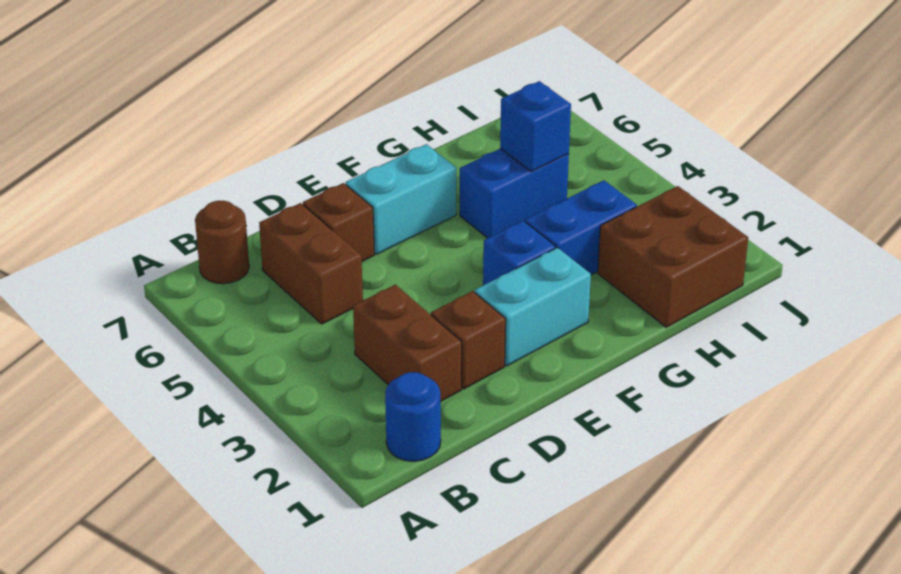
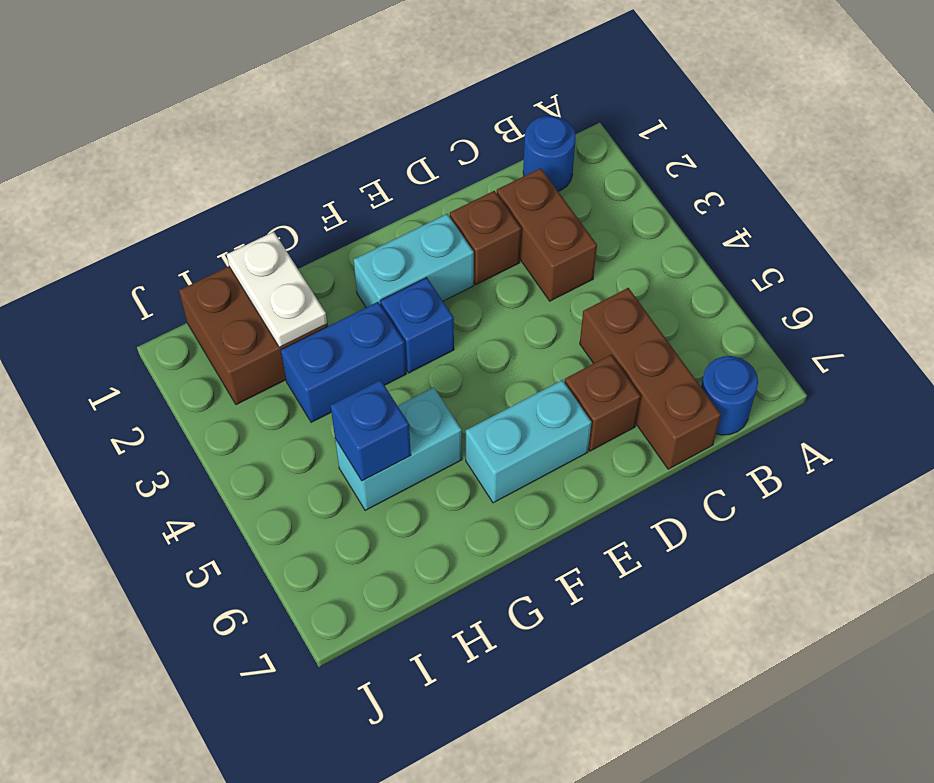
brown round brick B7 level 1 -> blue round brick B7 level 1
brown brick C5:C6 level 1 -> brown brick C5:C7 level 1
blue brick G5:H5 level 1 -> cyan brick G5:H5 level 1
none -> white plate H1:H2 level 2

